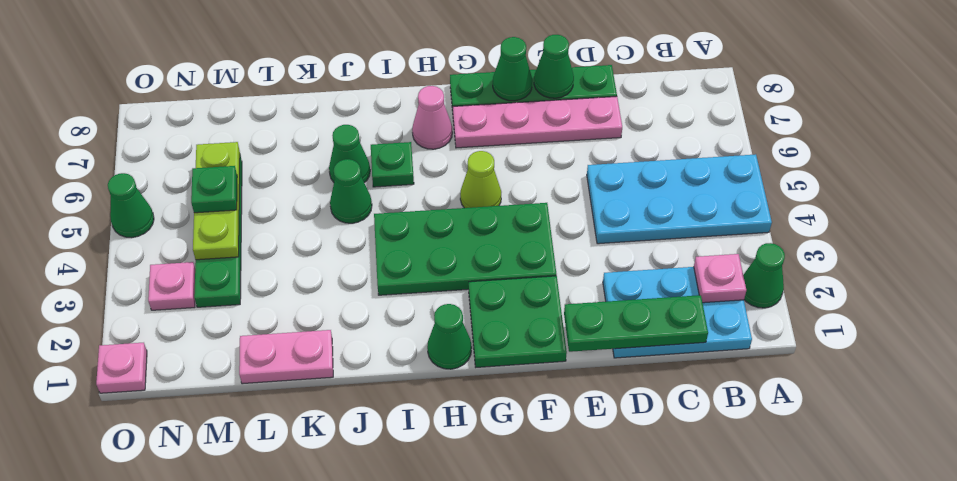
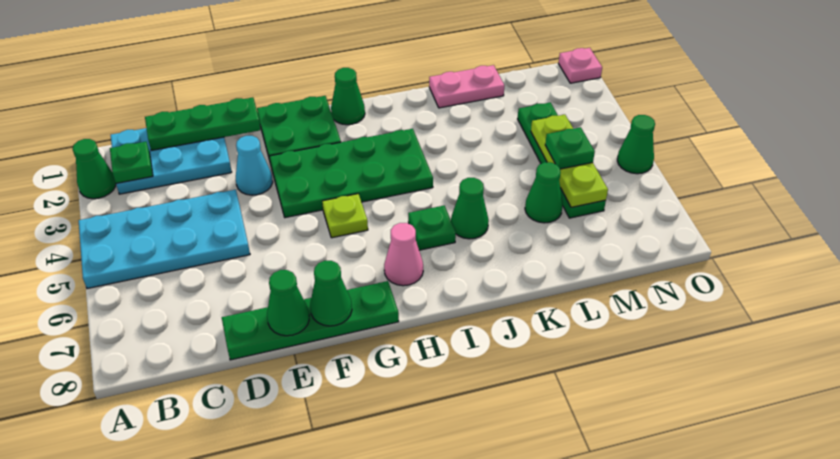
pink plate B2 level 2 -> green plate B2 level 2
pink plate D7:G7 level 1 -> none
none -> cyan cone E3 level 1
lime cone G5 level 1 -> lime plate G5 level 1
green cone J5 level 1 -> green cone L6 level 1
pink plate N3 level 1 -> none

